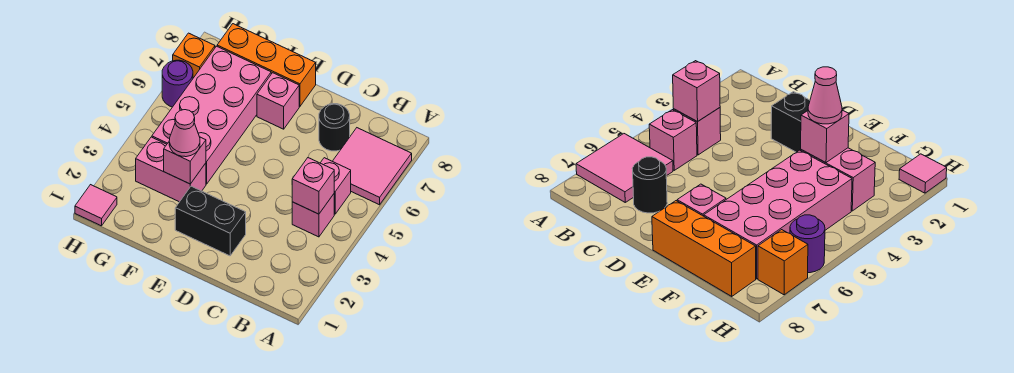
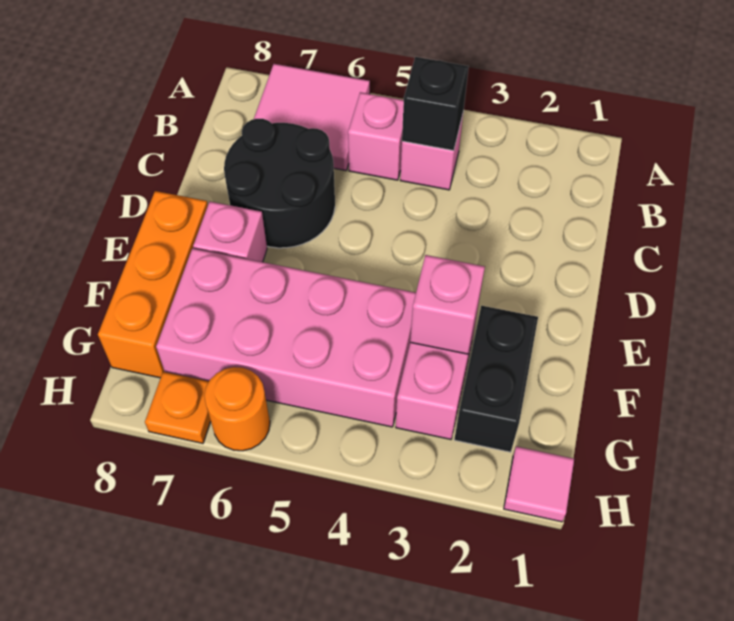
pink brick B4 level 2 -> black brick B4 level 2
black round brick C7 level 1 -> black round brick C6:D7 level 1
black brick D2:E2 level 1 -> black brick F2:G2 level 1
pink cone F3 level 3 -> none
purple round brick H6 level 1 -> orange round brick H6 level 1
orange brick H7 level 1 -> orange plate H7 level 1

